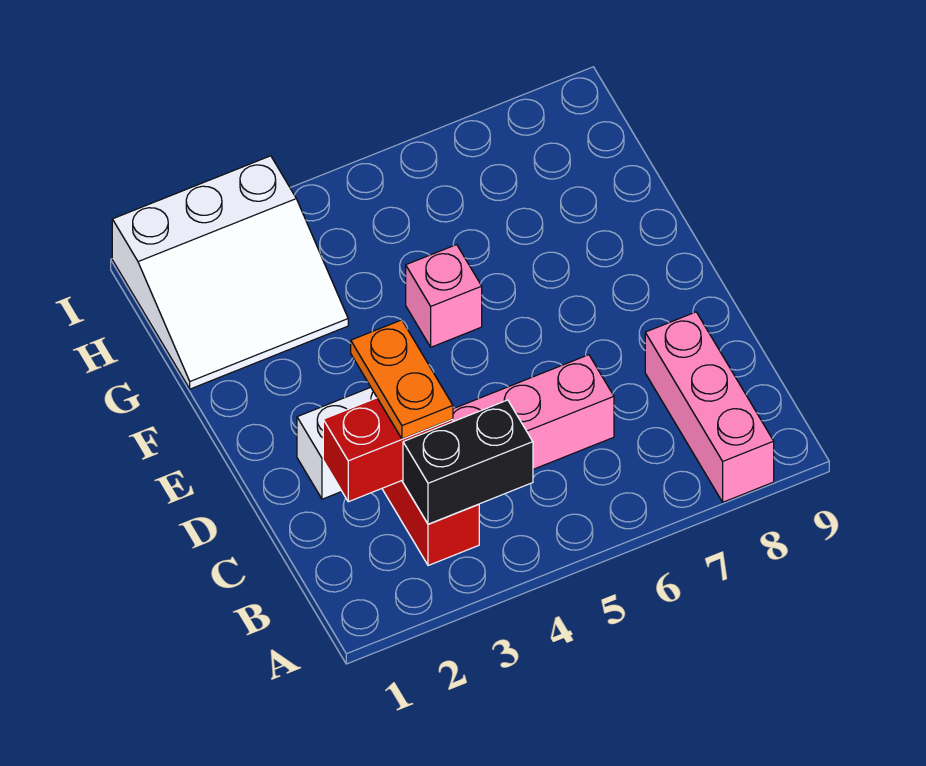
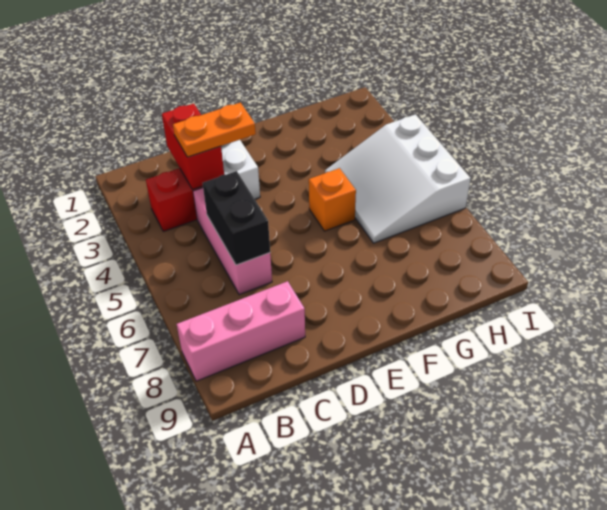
black brick B3:B4 level 2 -> black brick C5:C6 level 2
pink brick F5 level 1 -> orange brick F5 level 1
white slope G1:I3 level 1 top I -> white slope G4:I6 level 1 top I

